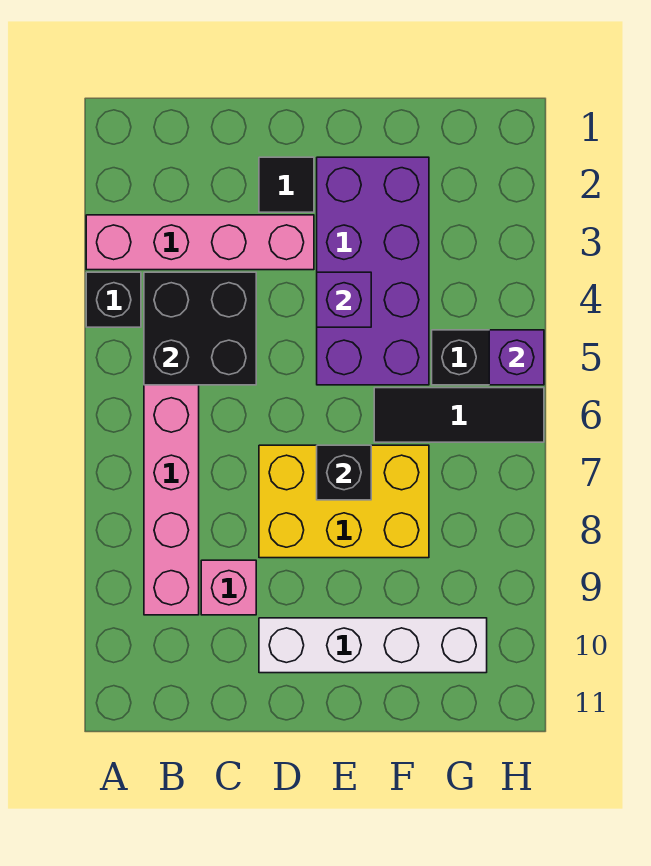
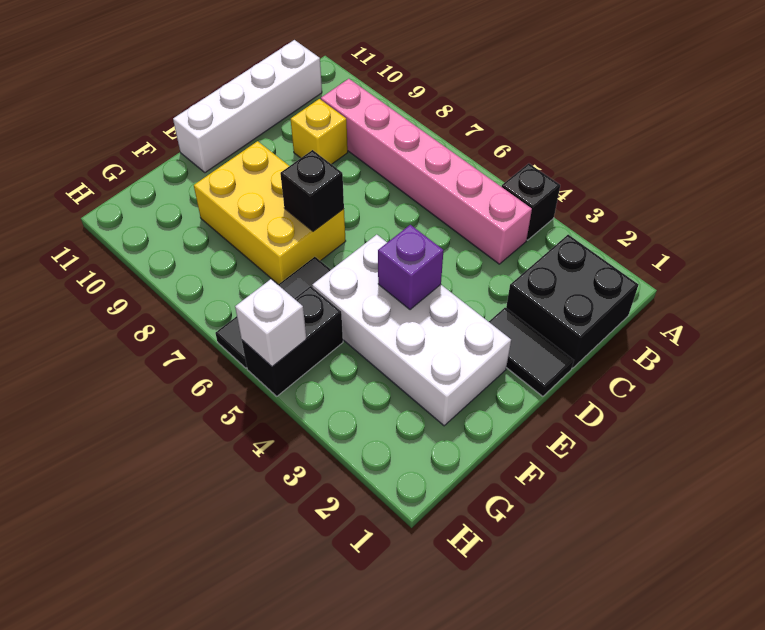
pink brick A3:D3 level 1 -> none
black brick B4:C5 level 2 -> black brick B1:C2 level 1
pink brick C9 level 1 -> yellow brick C9 level 1
black tile D2 level 1 -> black tile D1:D2 level 1
yellow brick D7:F8 level 1 -> yellow brick E7:F9 level 1
white brick D10:G10 level 1 -> white brick B11:E11 level 1
purple brick E2:F5 level 1 -> white brick E2:F5 level 1
purple brick H5 level 2 -> white brick H5 level 2

